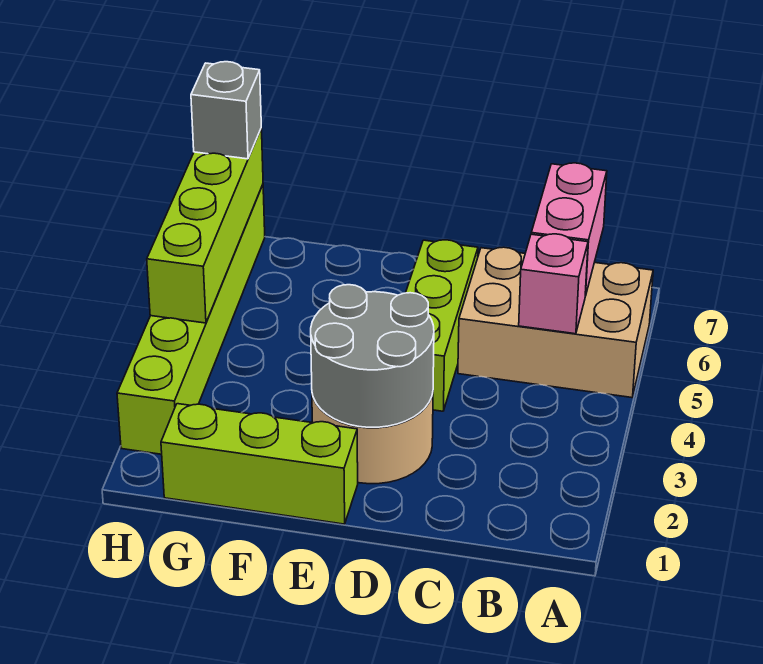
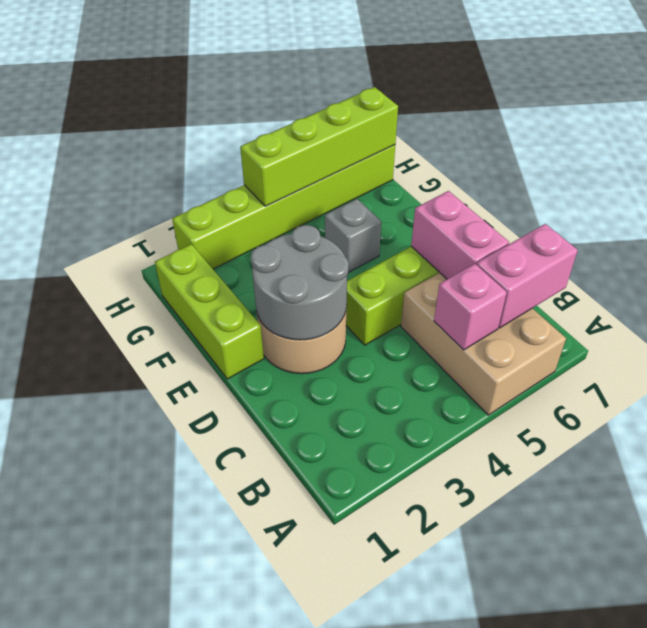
none -> pink brick C6:D6 level 2
grey brick H7 level 3 -> grey brick F5 level 1

